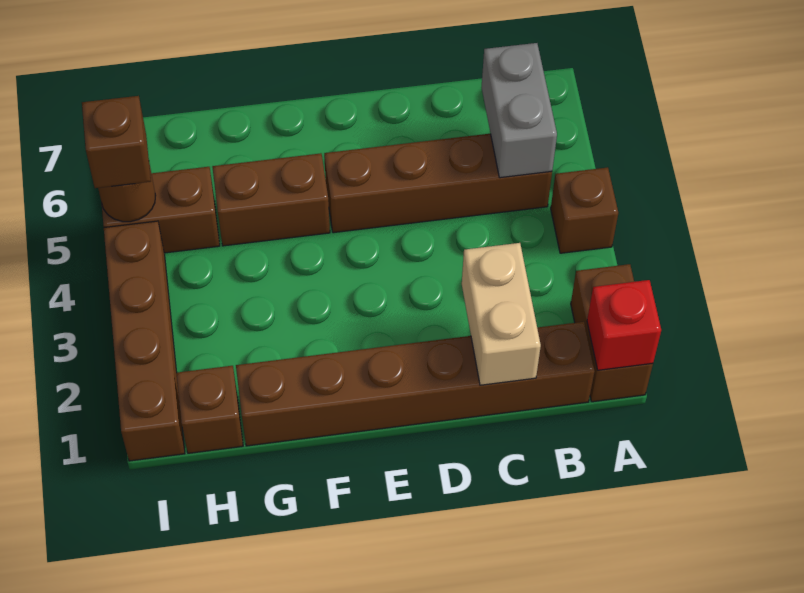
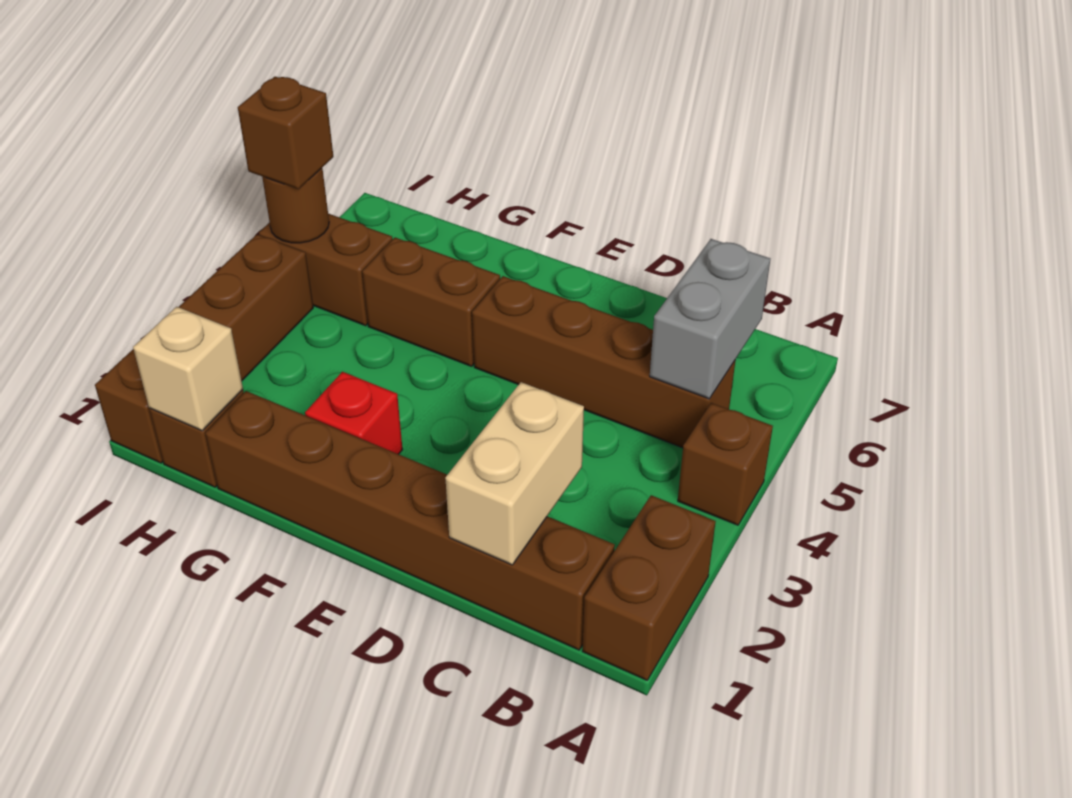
red brick A1 level 2 -> red brick F2 level 1
none -> tan brick H1 level 2

